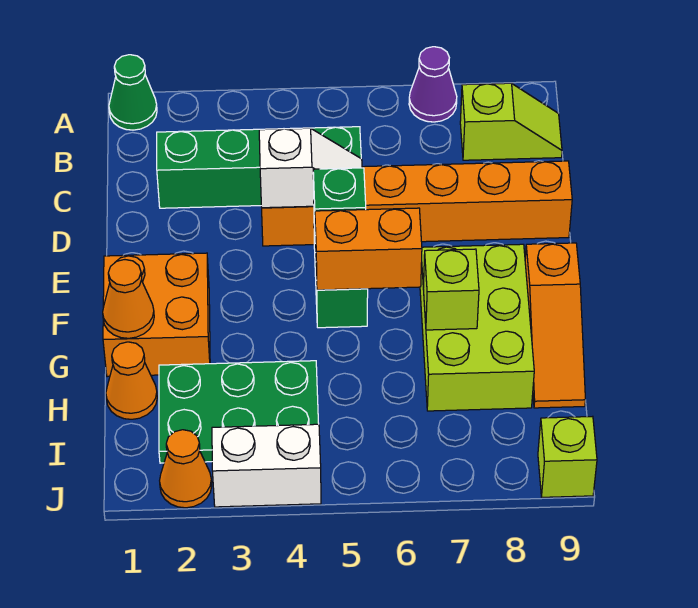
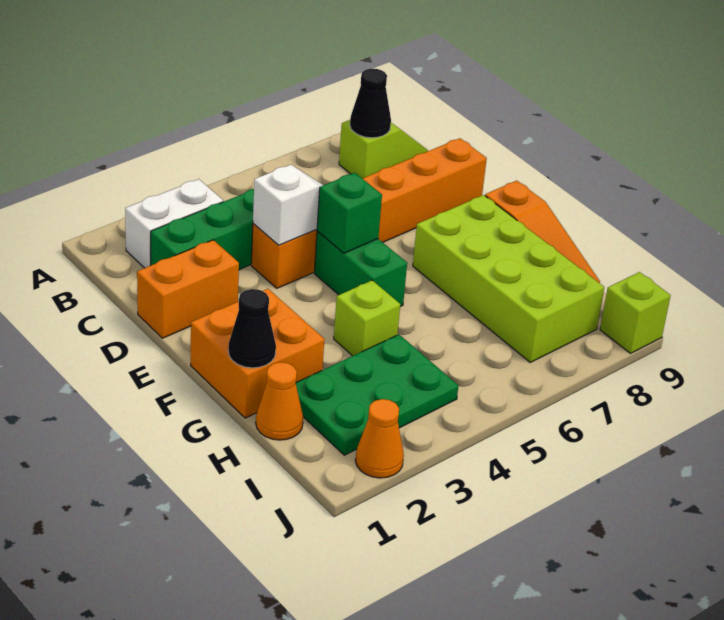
green cone A1 level 1 -> none
purple cone A7 level 1 -> none
none -> black cone B8 level 2
orange brick F5:F6 level 2 -> orange brick D1:D2 level 1
lime brick F7:H8 level 1 -> lime brick F7:I8 level 1
orange cone G1 level 2 -> black cone G1 level 2
lime brick G7 level 2 -> lime brick G4 level 1
white brick J3:J4 level 1 -> white brick B2:B3 level 1

